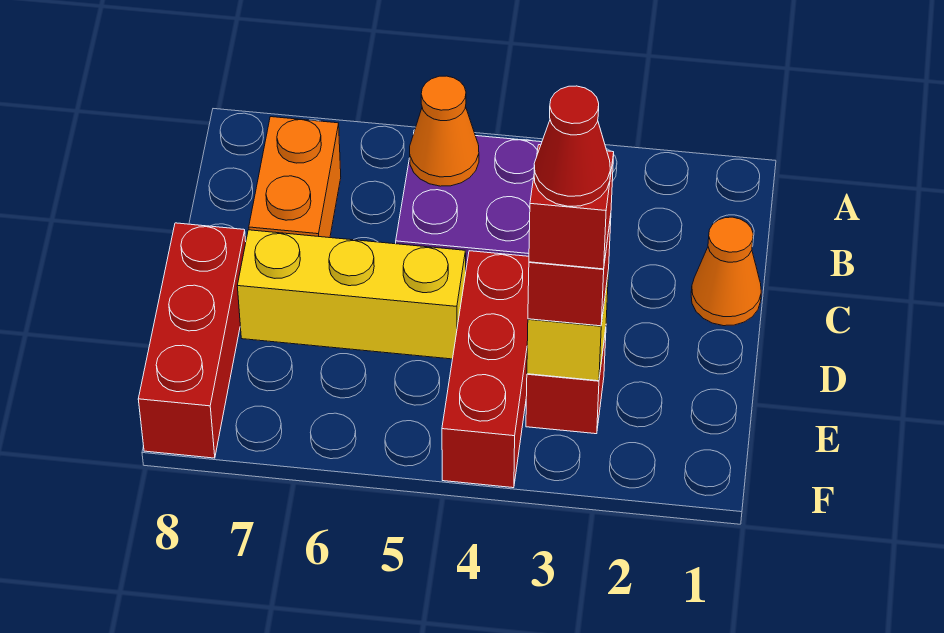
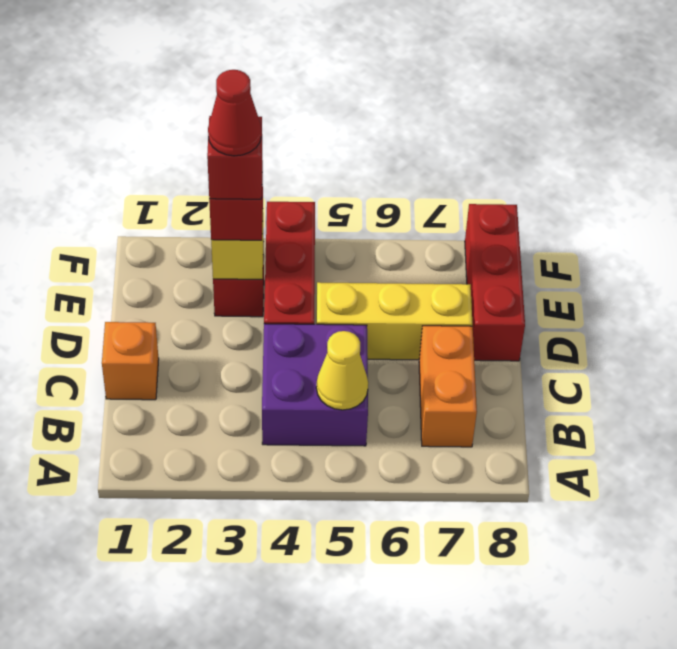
orange cone B5 level 2 -> yellow cone B5 level 2
orange cone C1 level 1 -> orange brick C1 level 1

